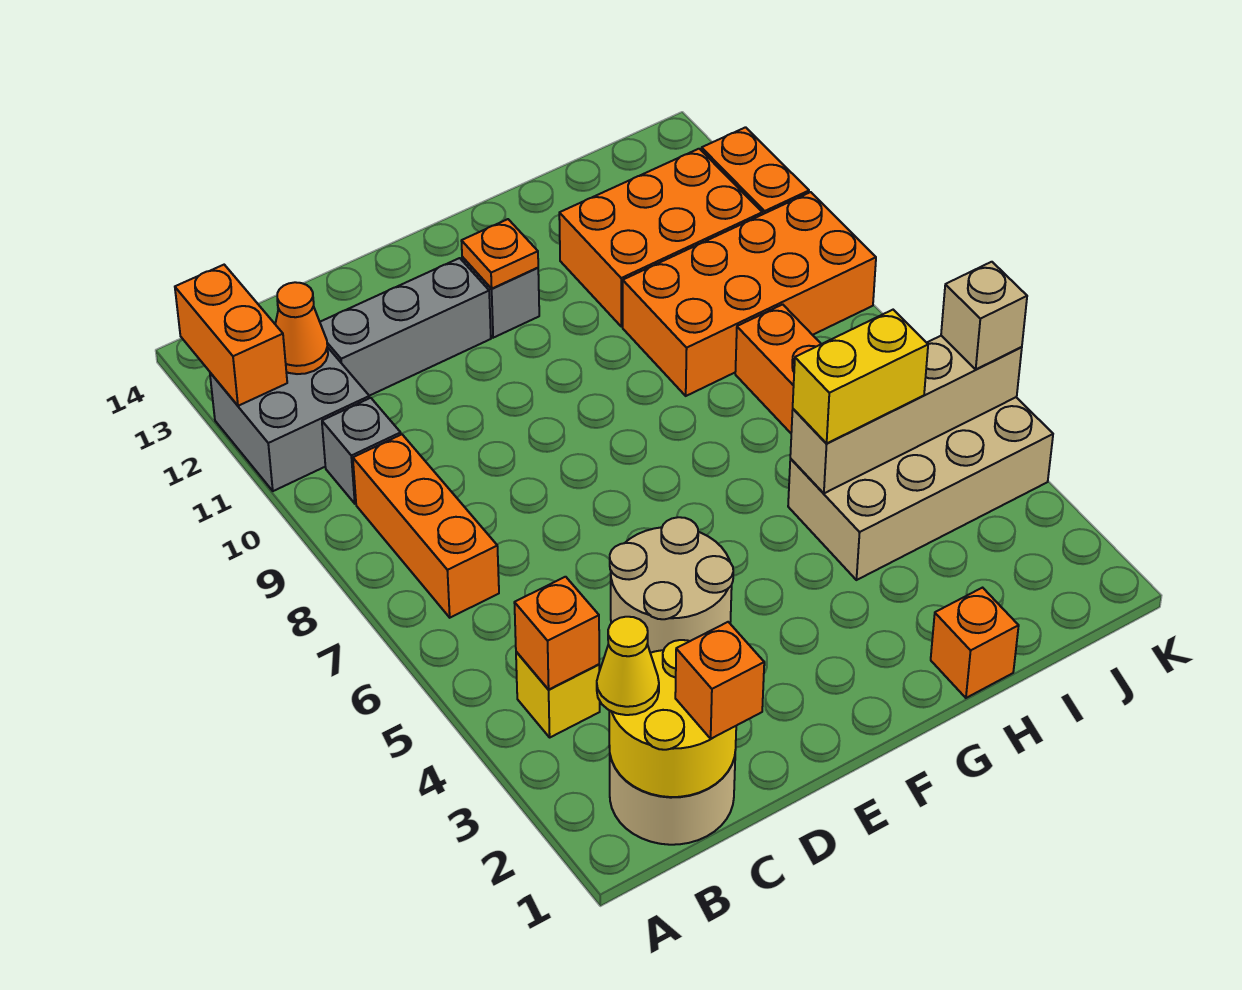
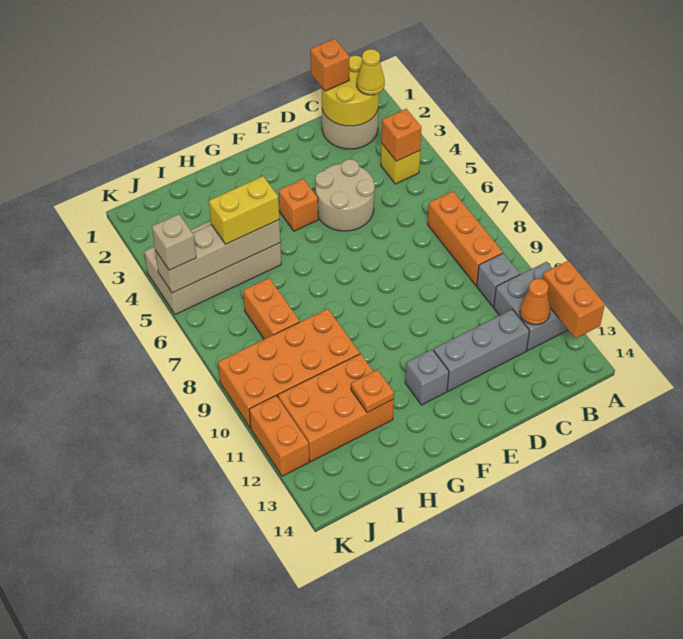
orange plate F12 level 2 -> orange plate H12 level 2
orange brick H1 level 1 -> orange brick F4 level 1

